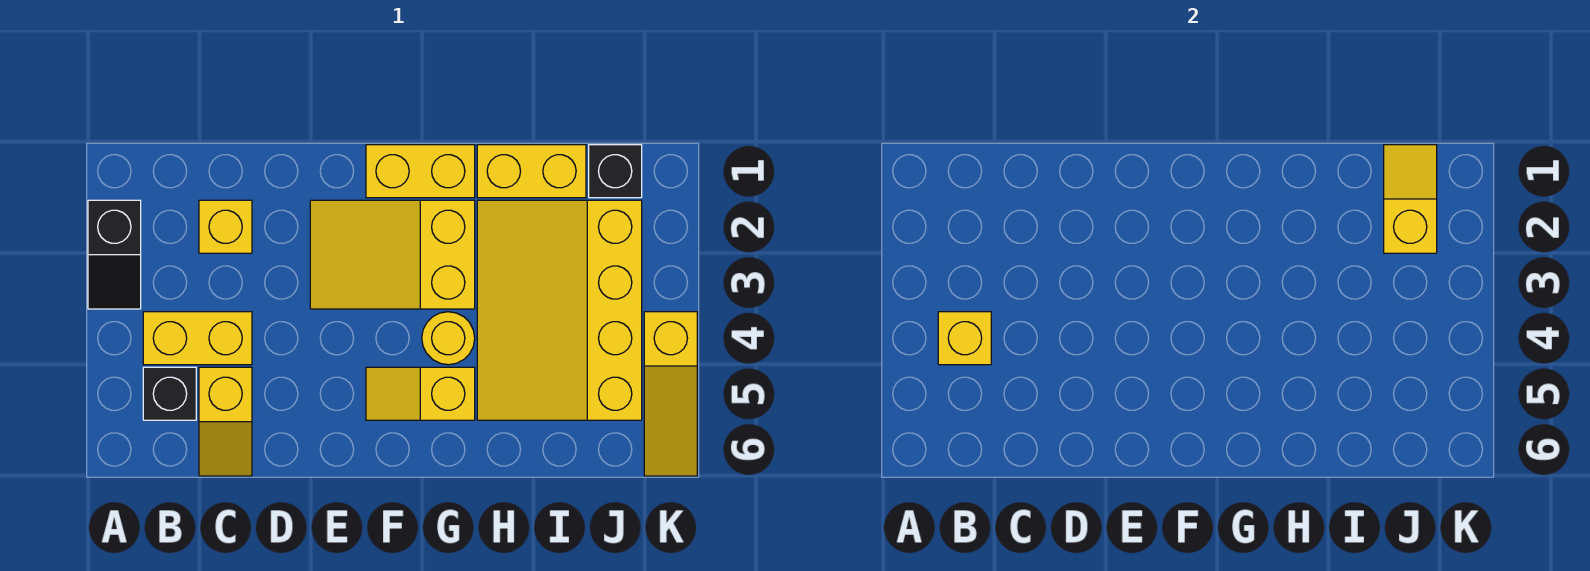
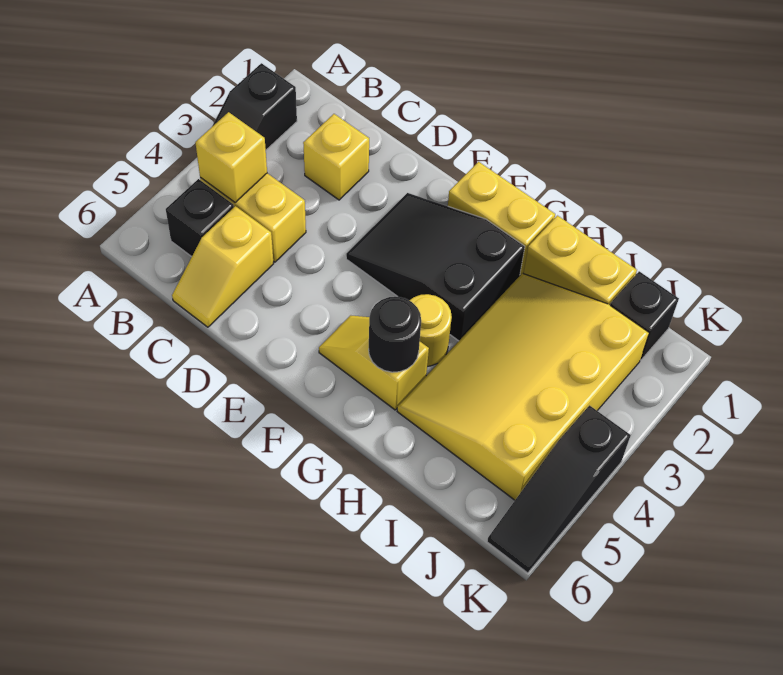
yellow slope E2:G3 level 1 top G -> black slope E2:G3 level 1 top G
none -> black round brick G5 level 2
yellow slope J1:J2 level 2 top 2 -> none
yellow slope K4:K6 level 1 top 4 -> black slope K4:K6 level 1 top 4

